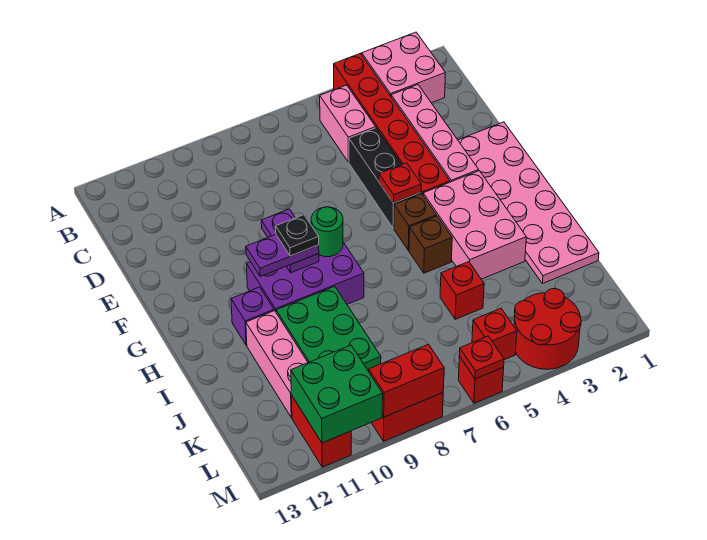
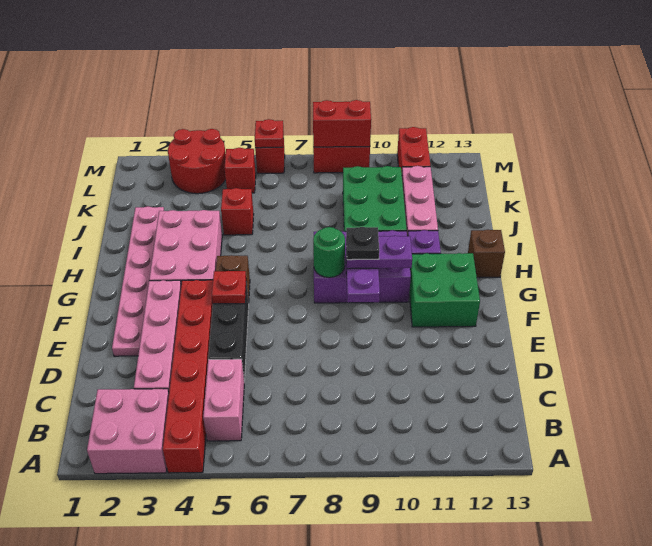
pink plate E1:J2 level 1 -> pink plate E2:J2 level 1
brown brick H5 level 1 -> brown brick H13 level 1
green brick L10:M11 level 2 -> green brick F11:G12 level 1

